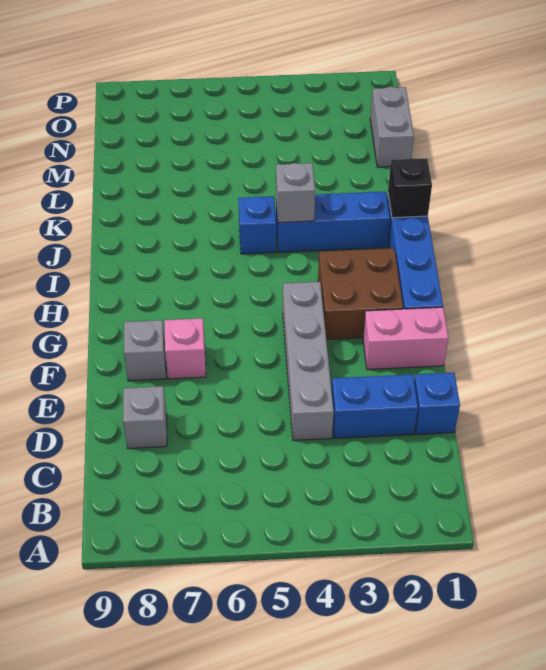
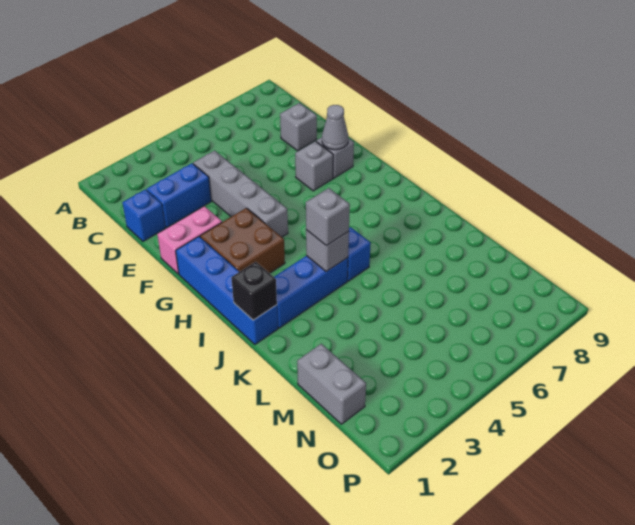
pink brick F7 level 1 -> grey brick F7 level 1
none -> grey cone F8 level 2
none -> grey brick J4 level 3

